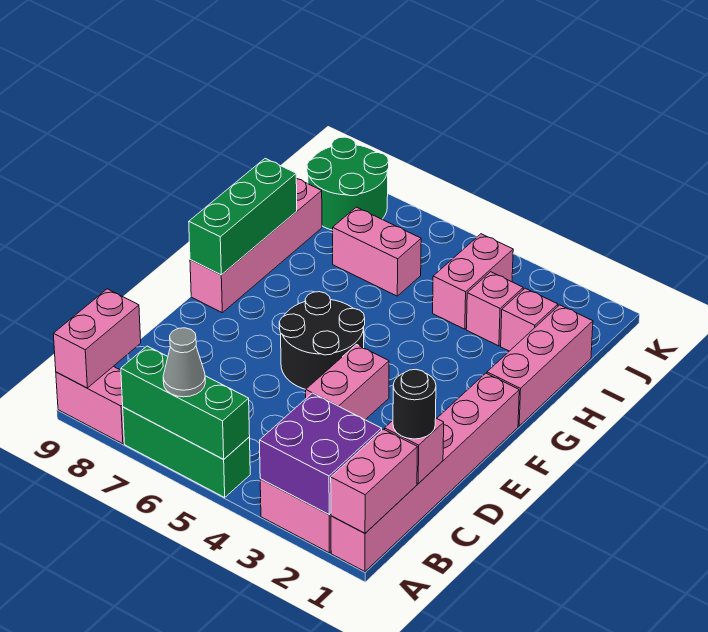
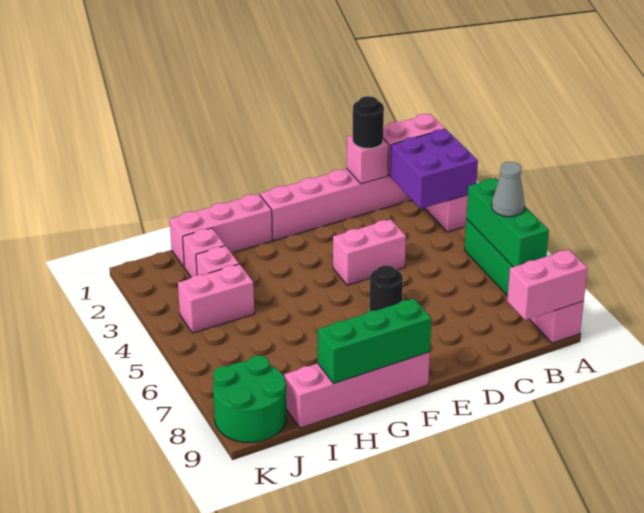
black round brick E5:F6 level 1 -> black round brick E6 level 1
pink brick I6:I7 level 1 -> none

